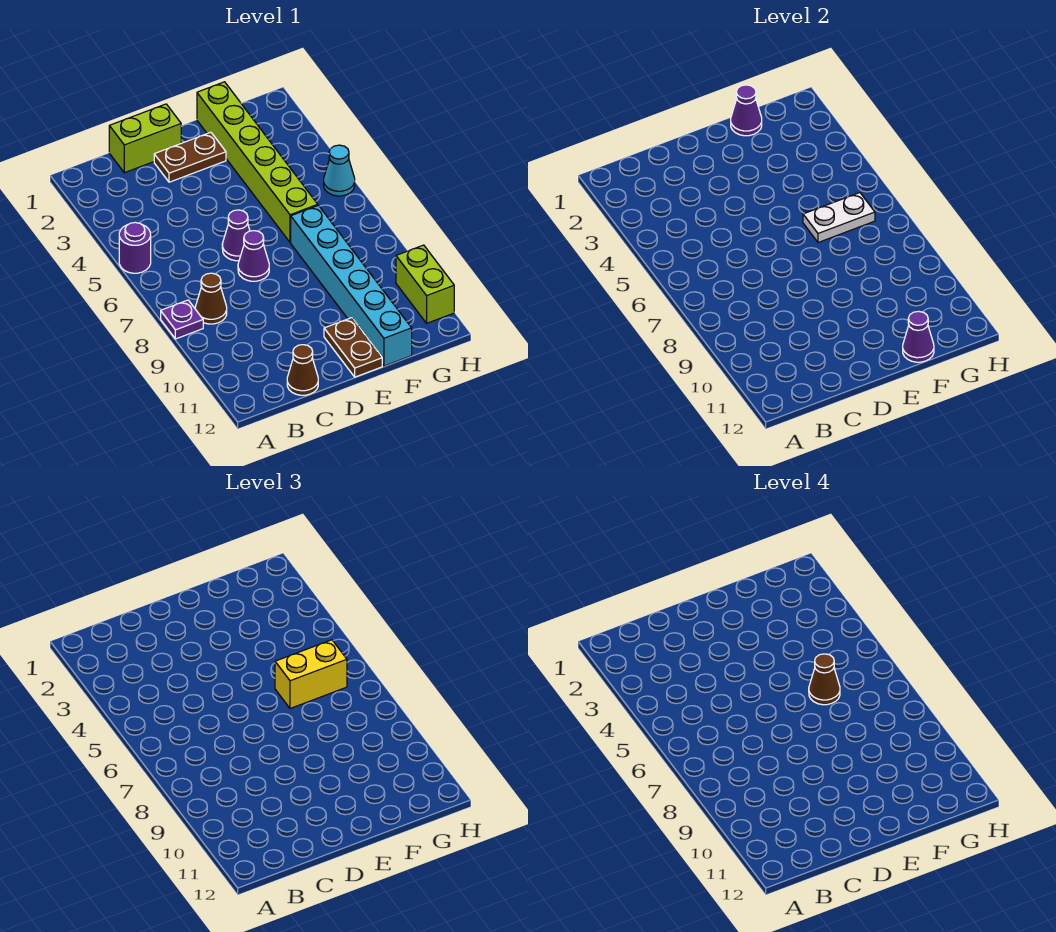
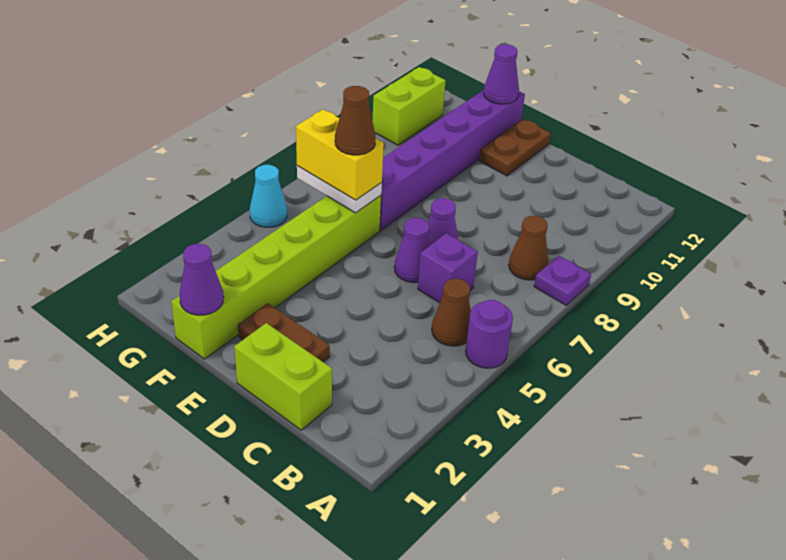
none -> purple brick C6 level 1
brown cone C12 level 1 -> brown cone B5 level 1
cyan brick F7:F12 level 1 -> purple brick F7:F12 level 1

